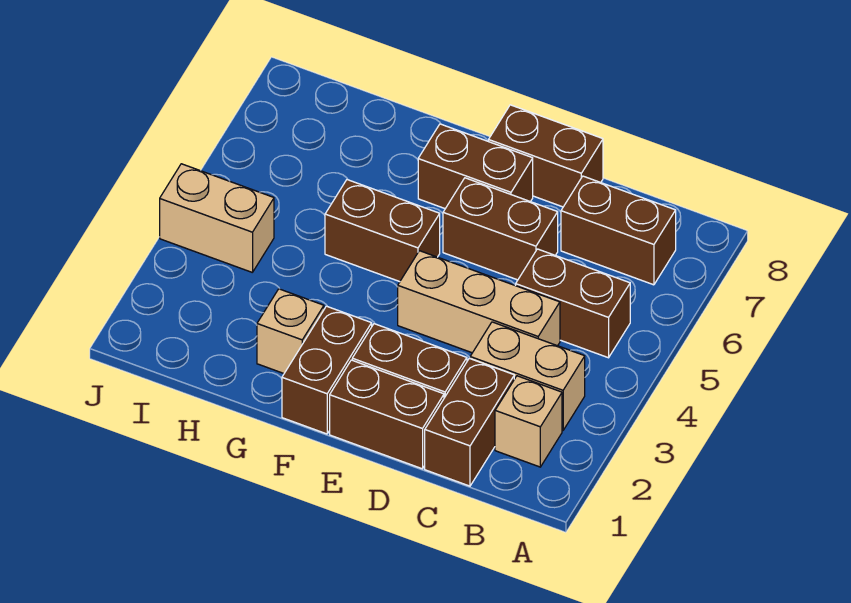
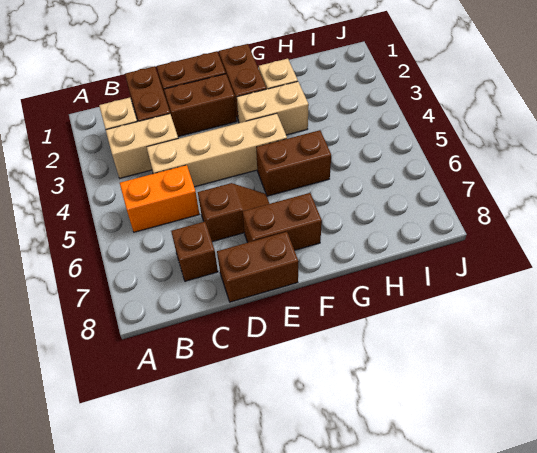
brown brick B5:C5 level 1 -> orange brick B5:C5 level 1
brown brick B7:C7 level 1 -> brown brick C7 level 1
tan brick C4:E4 level 1 -> tan brick C4:F4 level 1
brown brick D6:E6 level 1 -> brown slope D6:E6 level 1 top D
tan brick I4:J4 level 1 -> tan brick F3:G3 level 1

